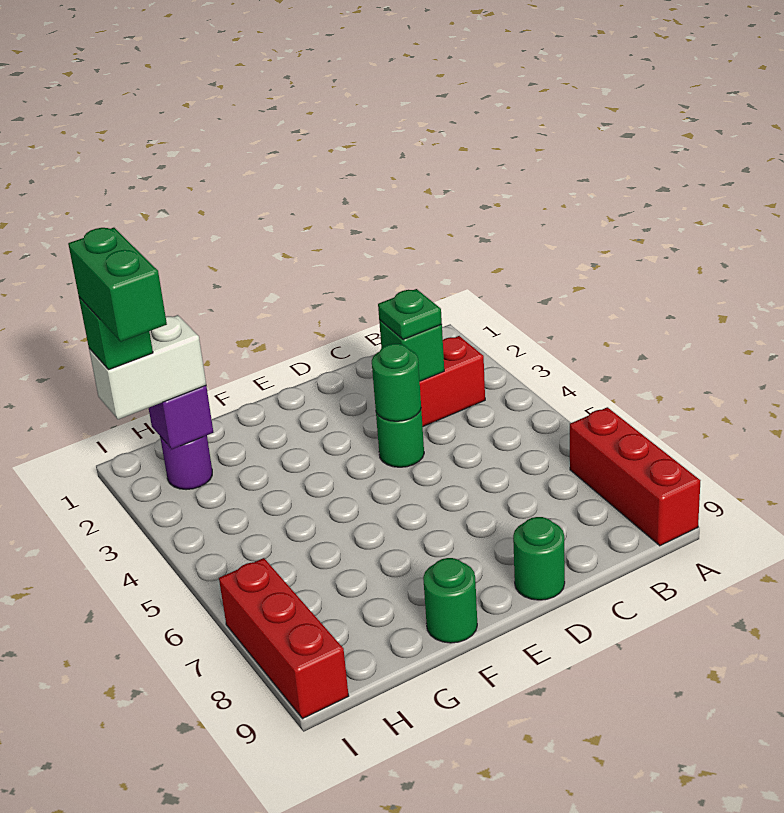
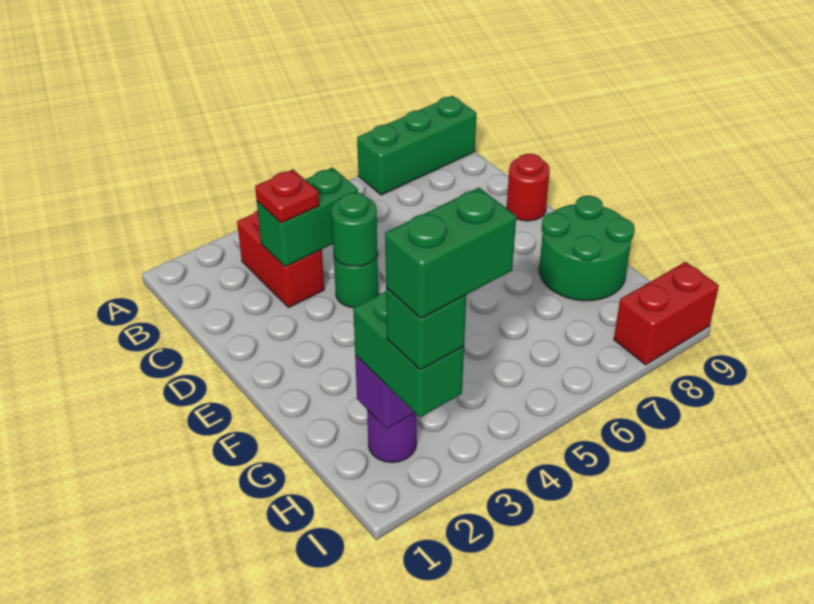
red brick A7:A9 level 1 -> green brick A7:A9 level 1
green brick C3 level 2 -> green brick C3:C4 level 2
green plate C3 level 3 -> red plate C3 level 3
green round brick D9 level 1 -> red round brick D9 level 1
green round brick F9 level 1 -> green round brick F8:G9 level 1
white brick H2:I2 level 3 -> green brick H2:I2 level 3
red brick I7:I9 level 1 -> red brick I8:I9 level 1

